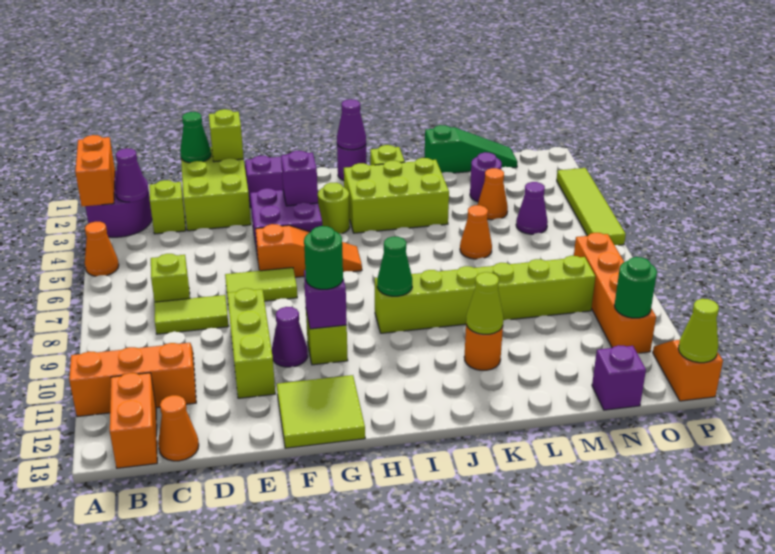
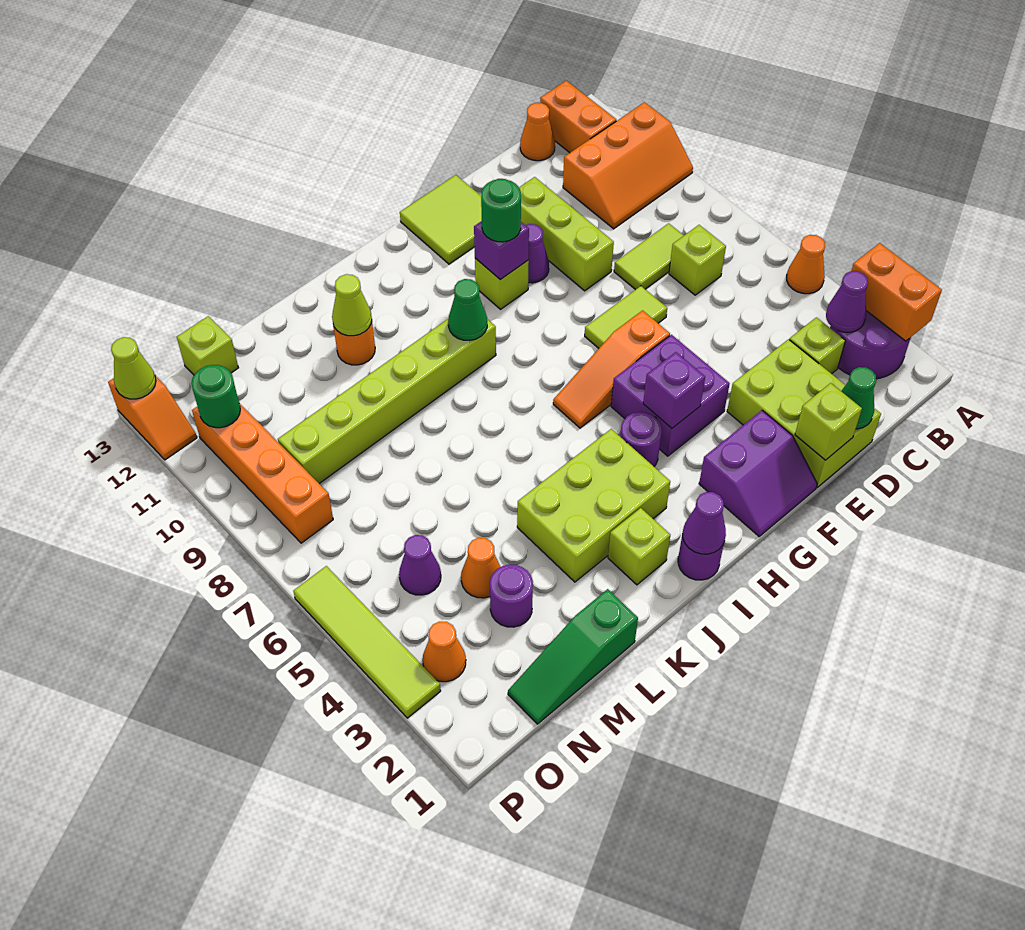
lime round brick H4 level 1 -> purple round brick H4 level 1
orange cone L6 level 1 -> orange cone O3 level 1
purple brick N13 level 1 -> lime brick N13 level 1

